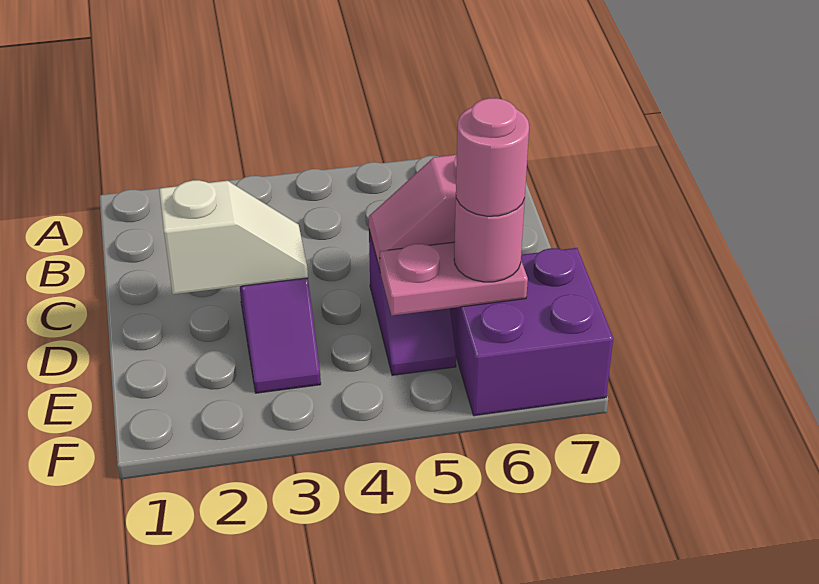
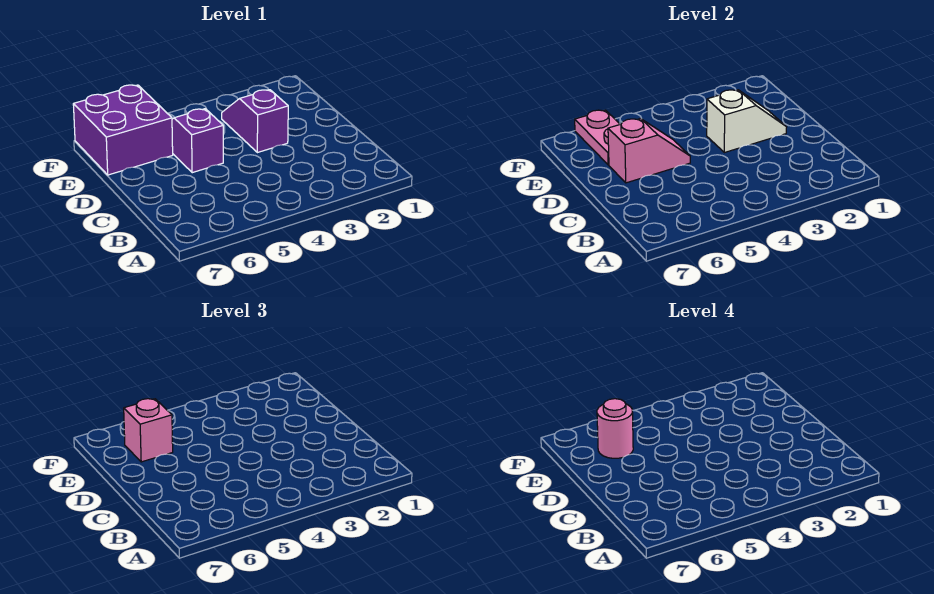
white slope D2:D3 level 2 top 2 -> white slope D2:D3 level 2 top 3
pink plate E5:E6 level 2 -> pink plate E6:F6 level 2
pink round brick E6 level 3 -> pink brick E6 level 3

